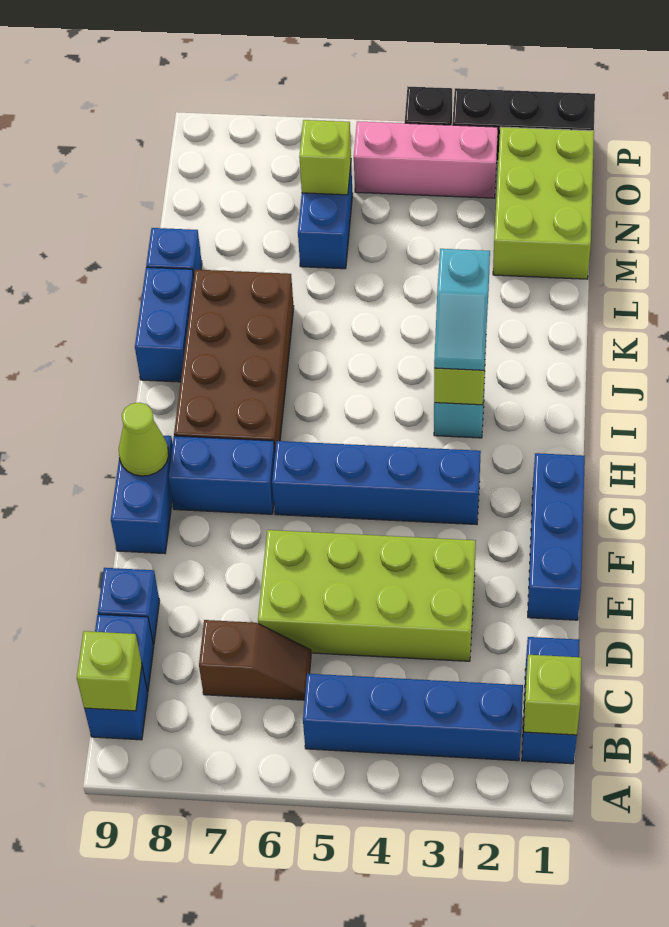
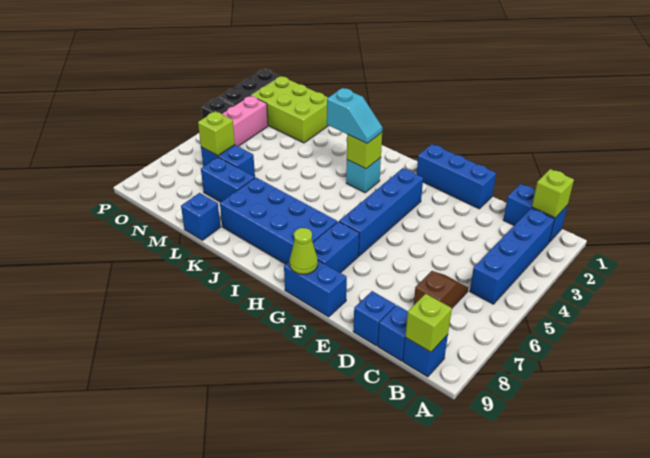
lime brick D3:E6 level 1 -> none
brown brick H7:K8 level 1 -> blue brick H7:K8 level 1
blue brick J9:K9 level 1 -> blue brick L7:M7 level 1

